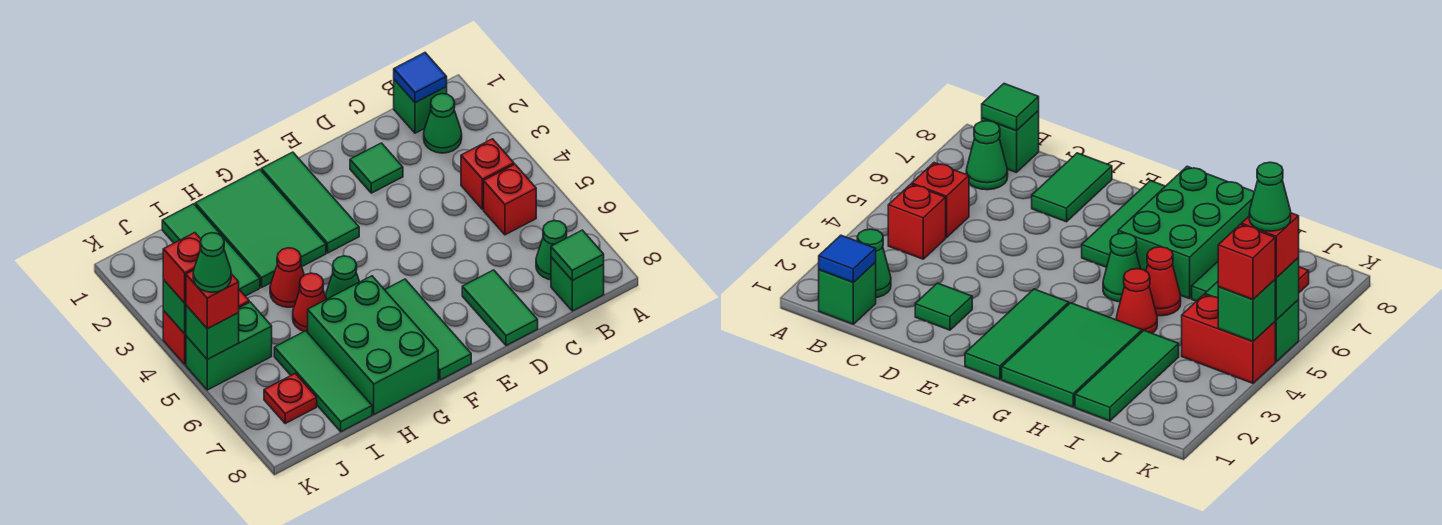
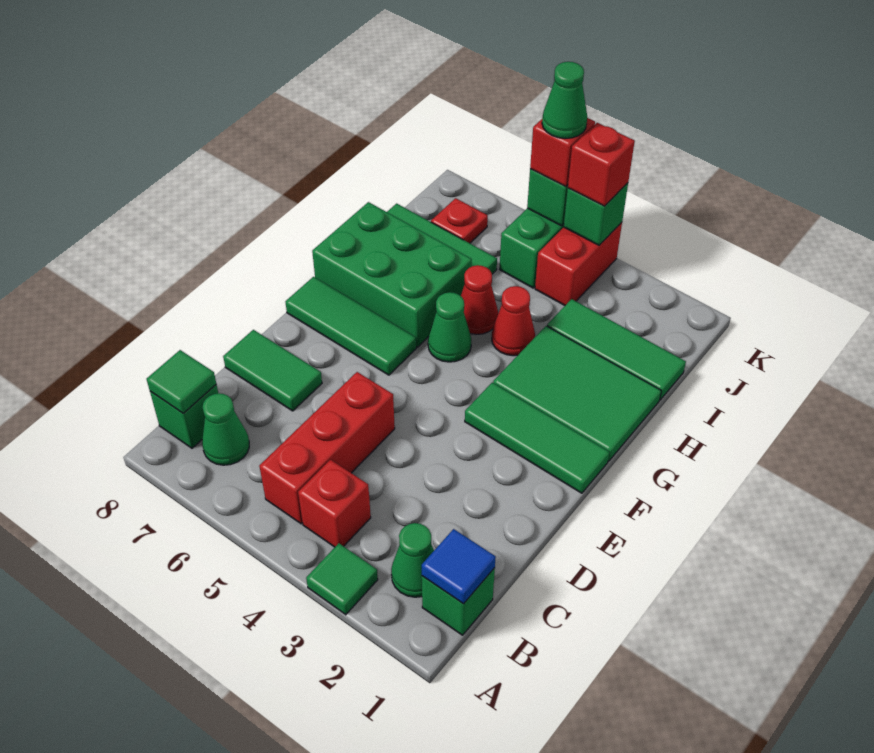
red brick B5 level 1 -> red brick B5:D5 level 1
green tile D2 level 1 -> green tile A3 level 1

